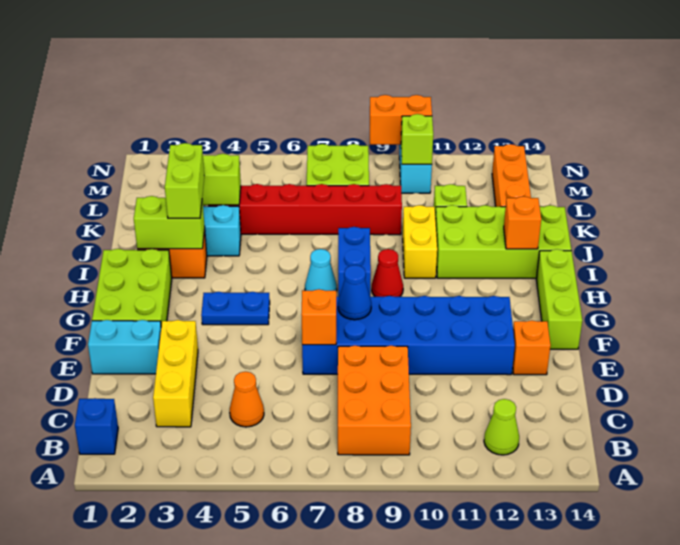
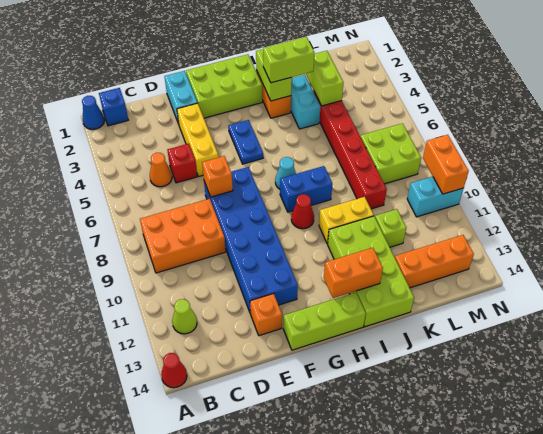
none -> red cone A14 level 1
yellow brick C3:E3 level 1 -> yellow brick E3:E5 level 1
none -> red brick D5 level 1
blue cone F8 level 2 -> blue cone A1 level 1
orange brick I13 level 2 -> orange brick H13:I13 level 2
lime brick M10 level 2 -> none

